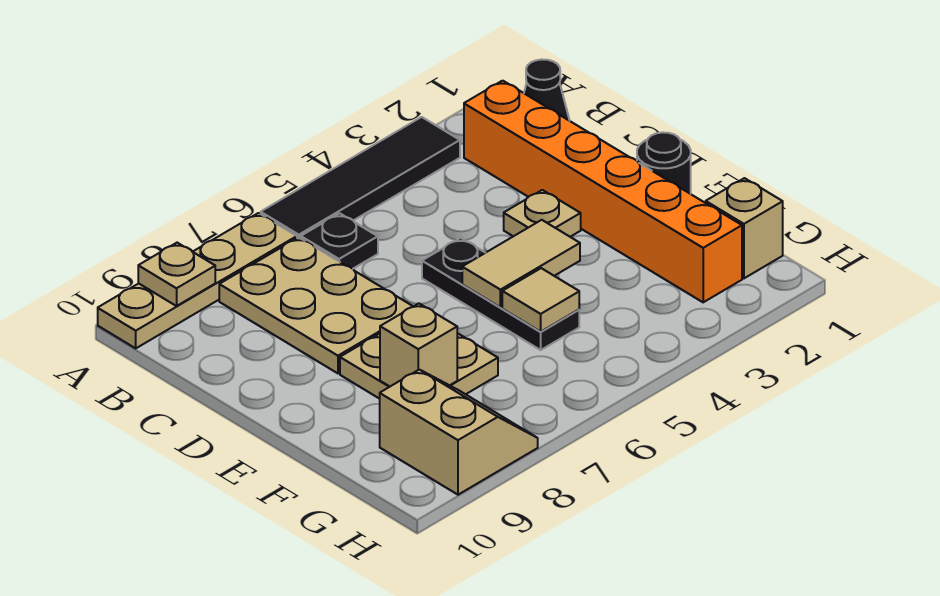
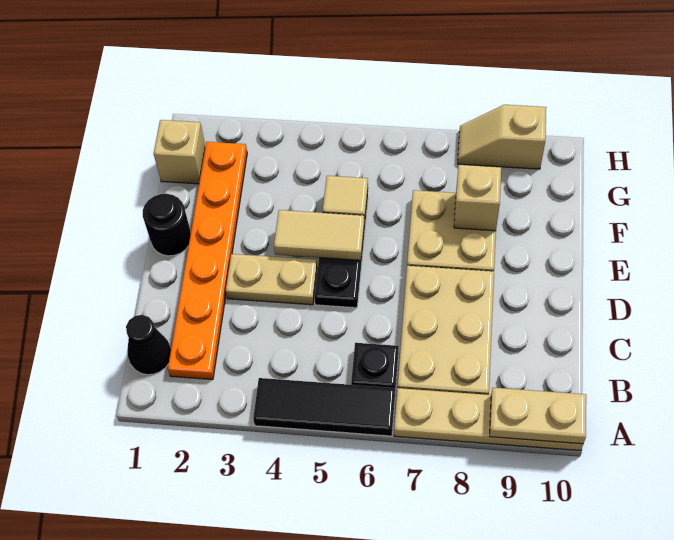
black tile A3:A6 level 1 -> black tile A4:A6 level 1
tan plate A9 level 2 -> tan plate A9:A10 level 2
orange brick B2:G2 level 1 -> orange plate B2:G2 level 1
tan plate D3 level 1 -> tan plate D3:D4 level 1
tan slope G8:H9 level 1 top 9 -> tan slope H8:H9 level 1 top 9

